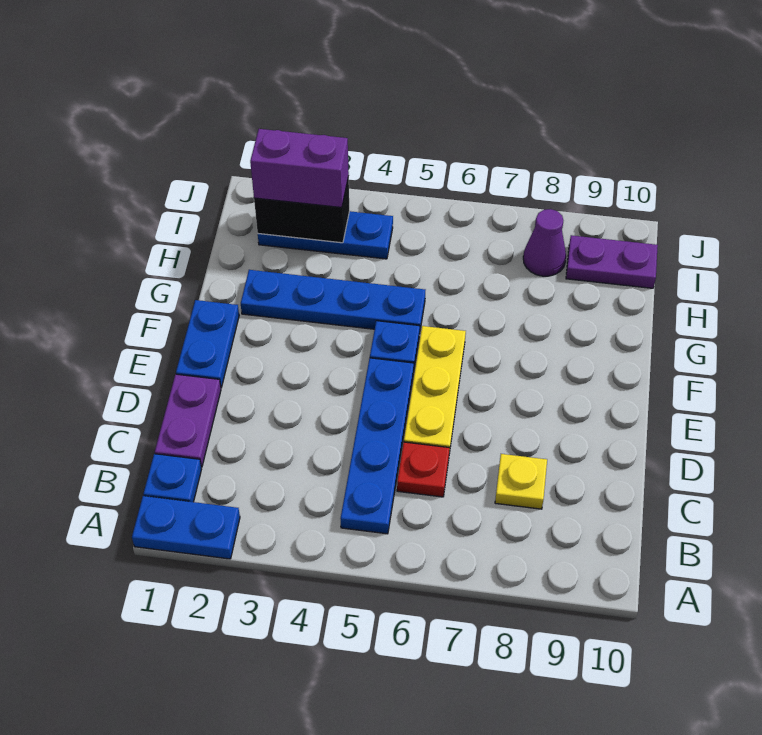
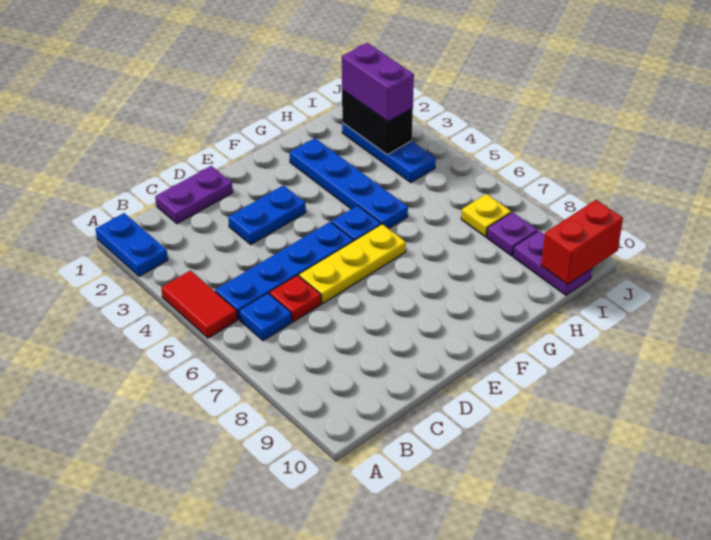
none -> red tile A4:A5 level 1
blue plate B1 level 1 -> blue plate B6 level 1
yellow plate C8 level 1 -> yellow plate I7 level 1
blue plate E1:F1 level 1 -> blue plate D3:E3 level 1
purple cone I8 level 1 -> purple plate I8 level 1
none -> red brick I10:J10 level 2

